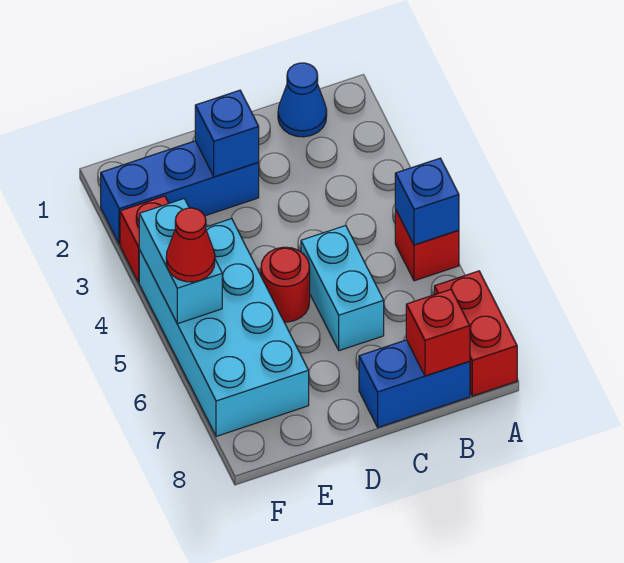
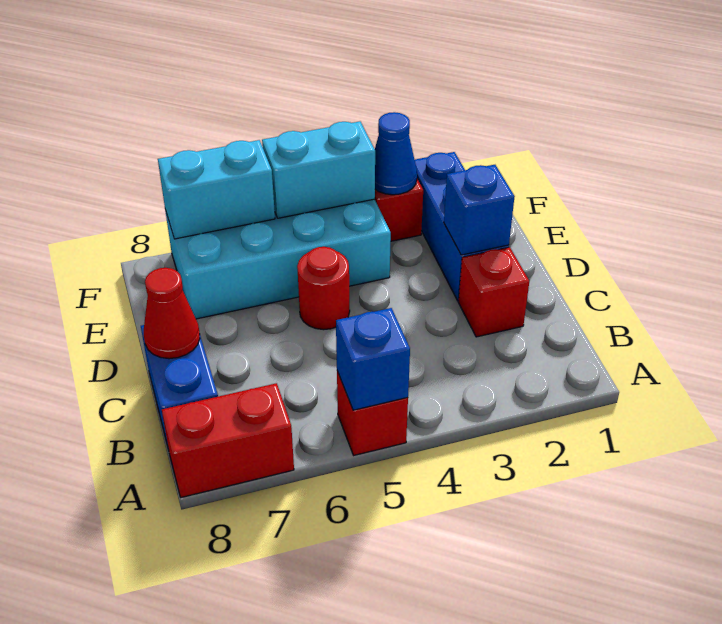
blue cone B1 level 1 -> blue cone F3 level 2
red brick B8 level 2 -> red brick C2 level 1
cyan brick C5:C6 level 1 -> cyan brick F6:F7 level 2
red cone F5 level 3 -> red cone C8 level 2

